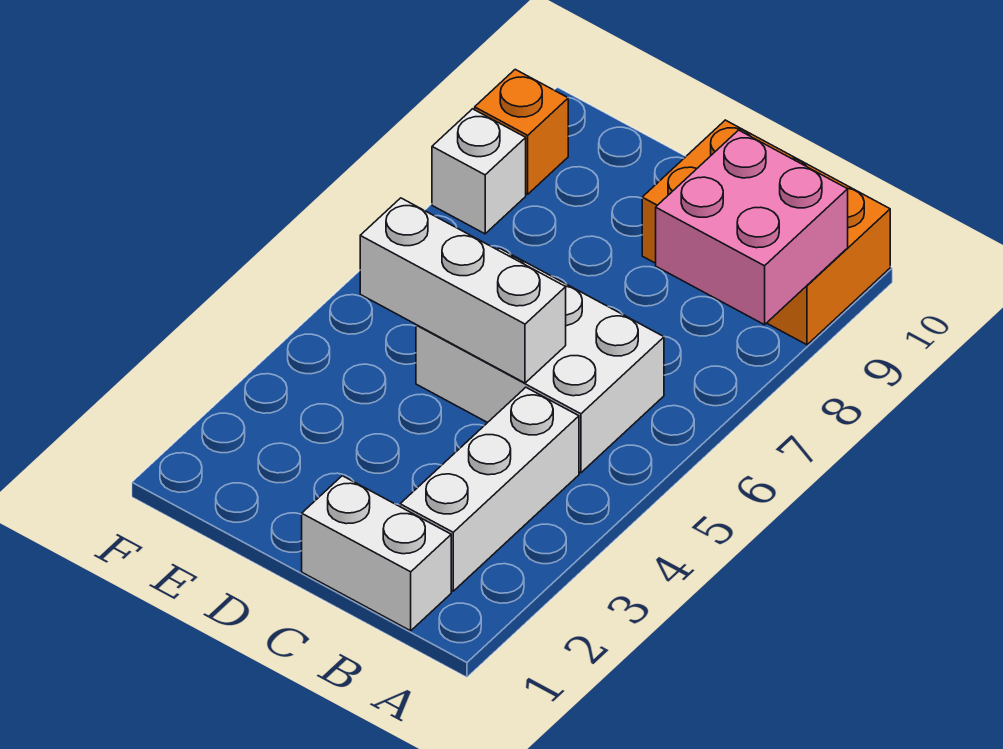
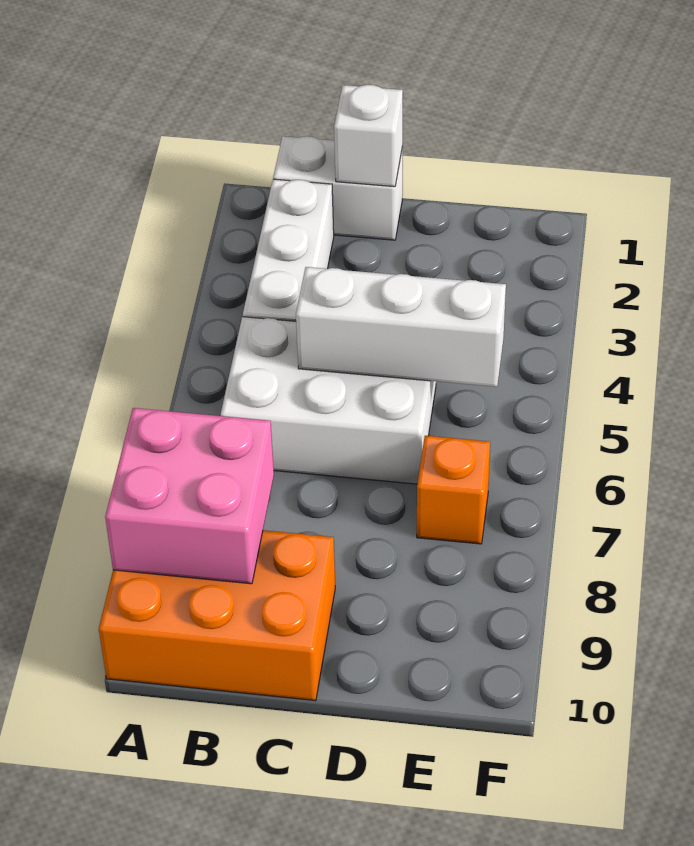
white brick F8 level 1 -> white brick C1 level 2
orange brick F9 level 1 -> orange brick E7 level 1

